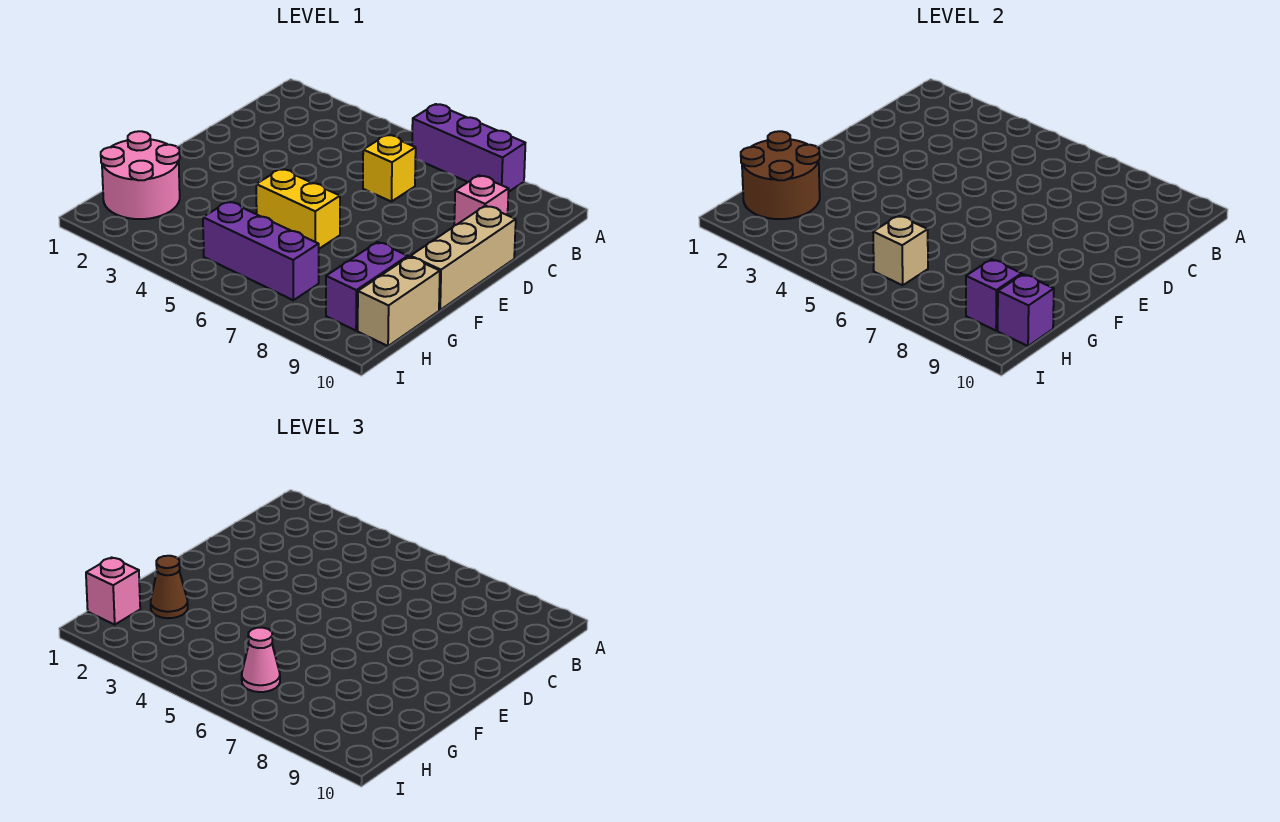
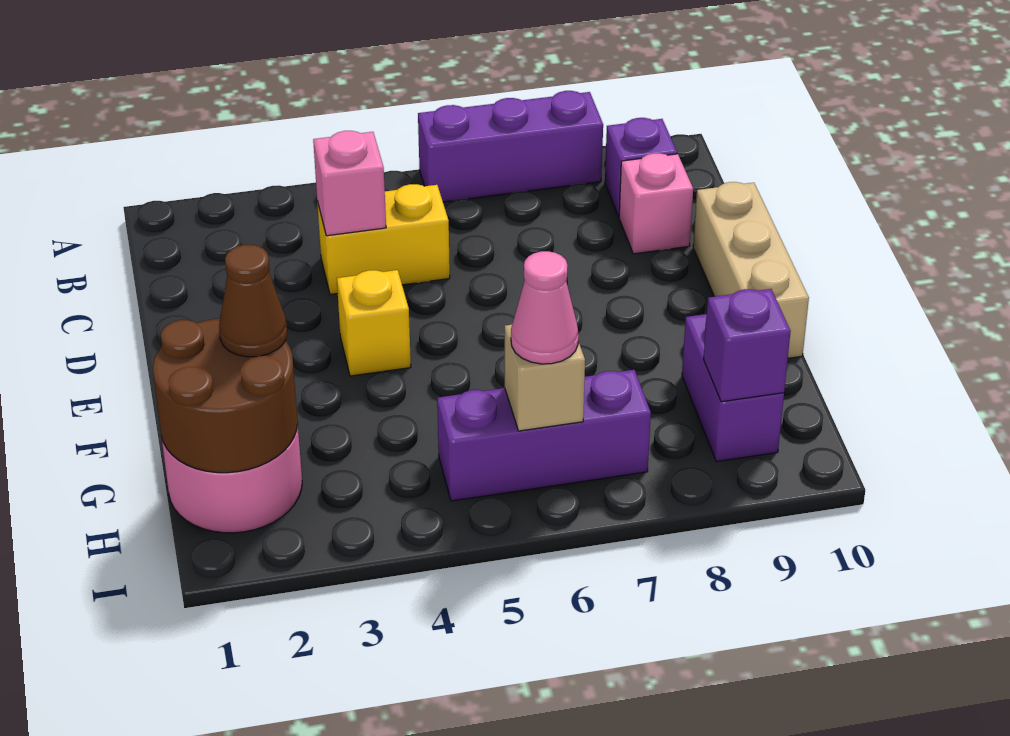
yellow brick C6 level 1 -> yellow brick E4 level 1
yellow brick F5:F6 level 1 -> yellow brick C4:C5 level 1
tan brick G10:H10 level 1 -> none
pink brick H1 level 3 -> pink brick C4 level 2
purple brick H10 level 2 -> purple brick B9 level 1

